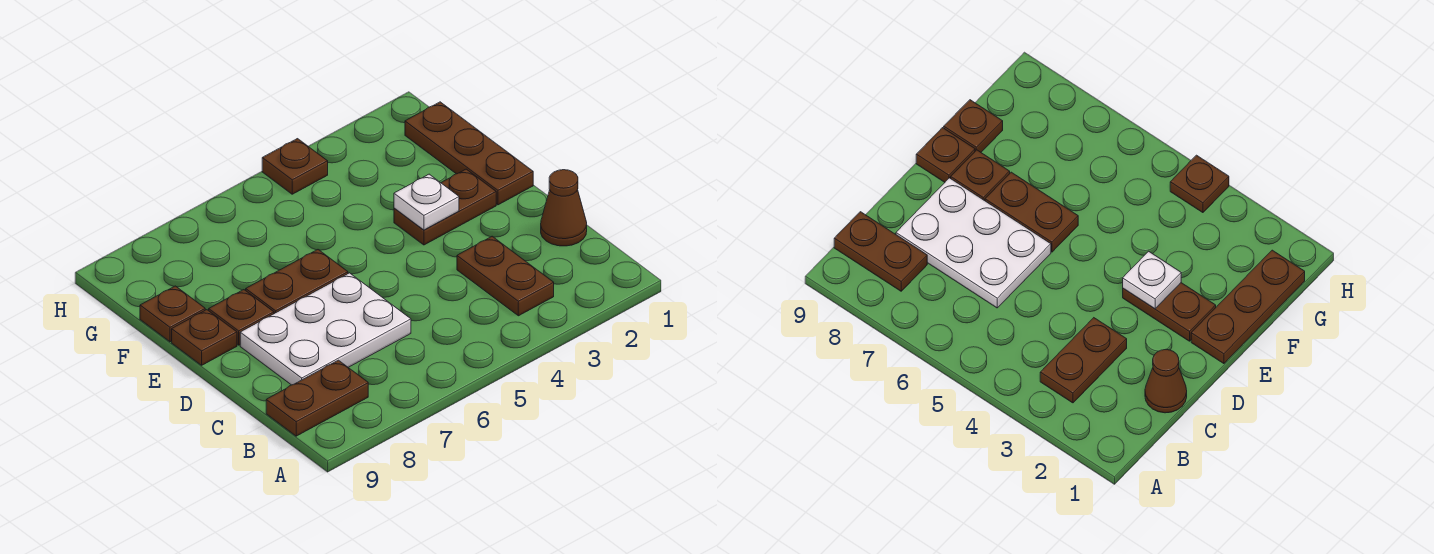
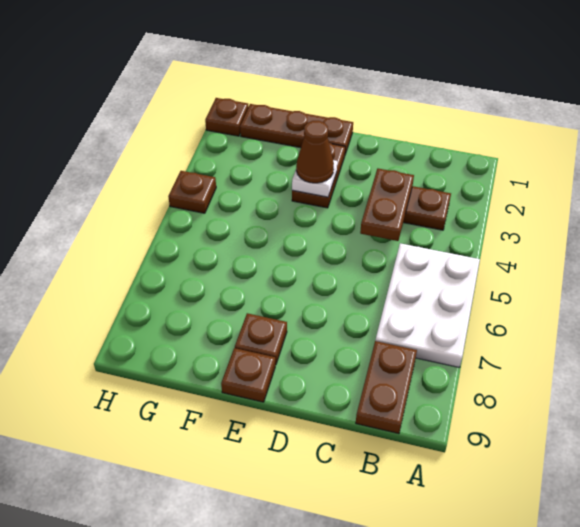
brown cone C1 level 1 -> brown cone E3 level 3
white plate C6:D8 level 1 -> white plate A5:B7 level 1
brown plate E6:E7 level 1 -> brown plate C3:C4 level 2
brown plate F9 level 1 -> brown plate H1 level 1

